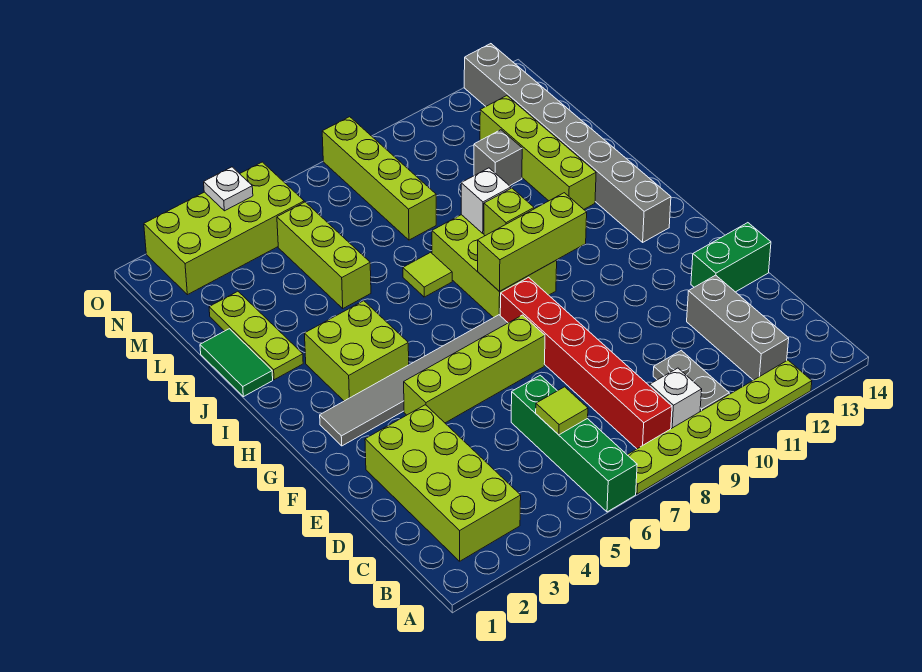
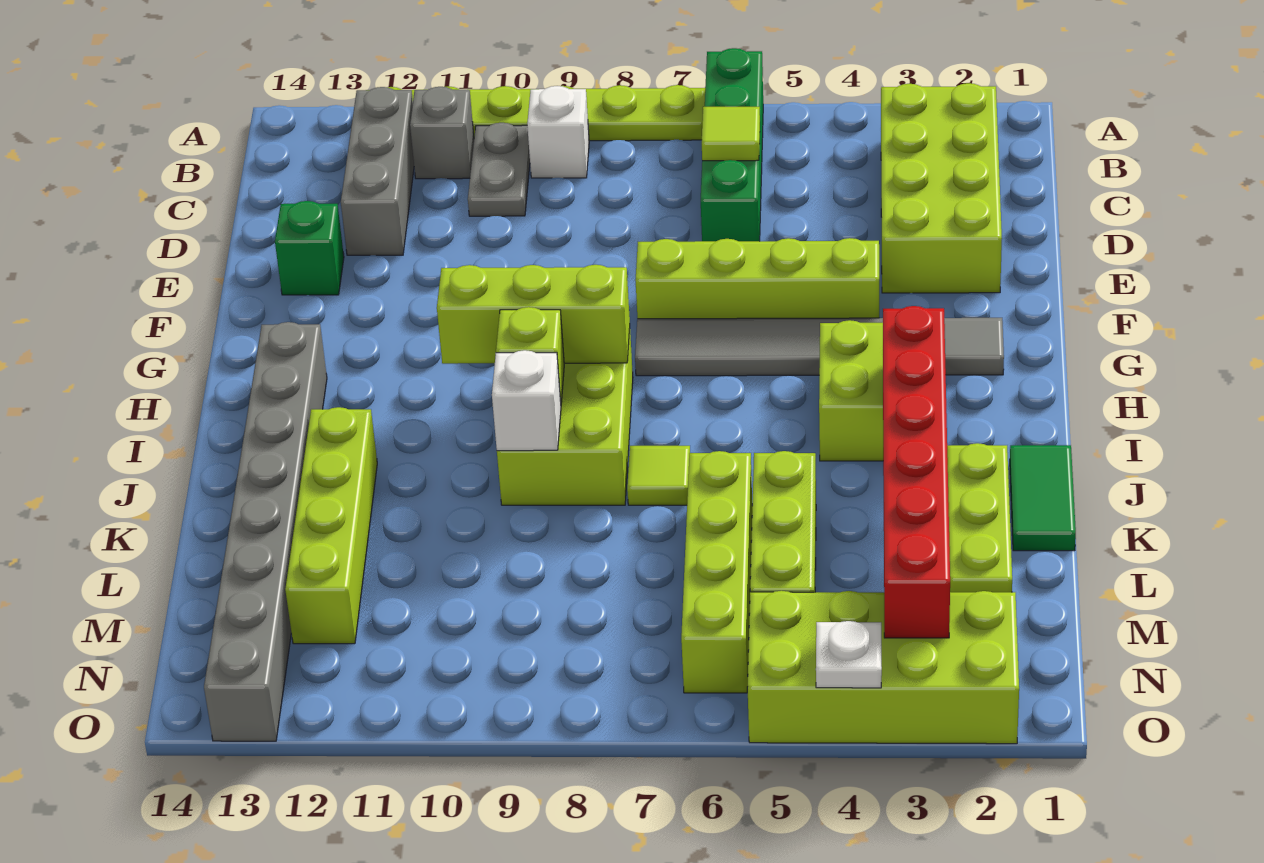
red brick B8:G8 level 1 -> red brick I3:N3 level 2
green brick E13:E14 level 1 -> green brick E13 level 1
lime brick L8:O8 level 1 -> lime brick K6:N6 level 1
grey brick L11 level 1 -> grey brick B11 level 1

